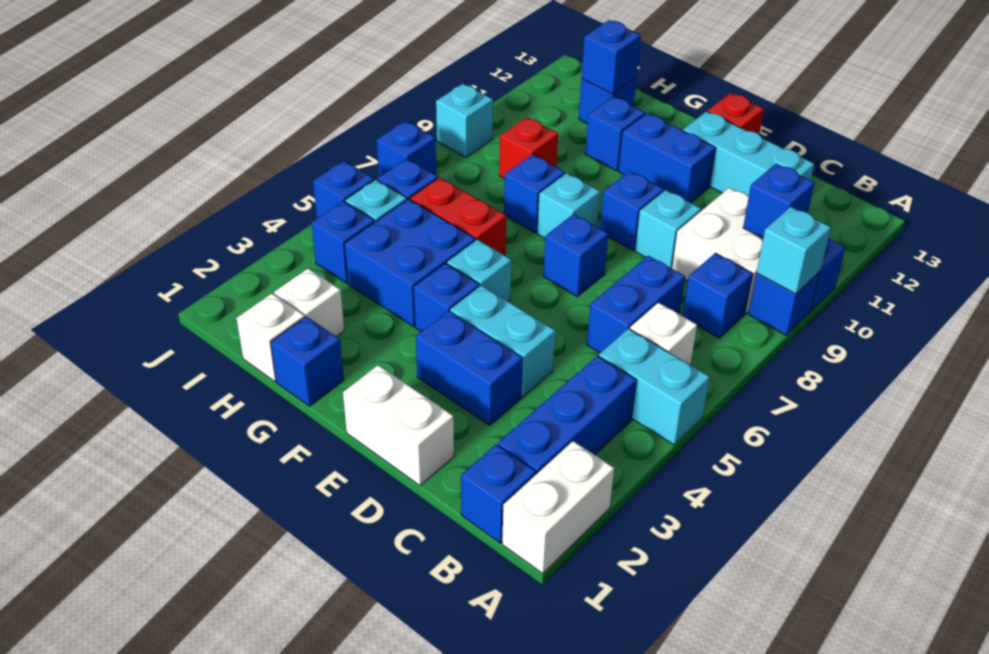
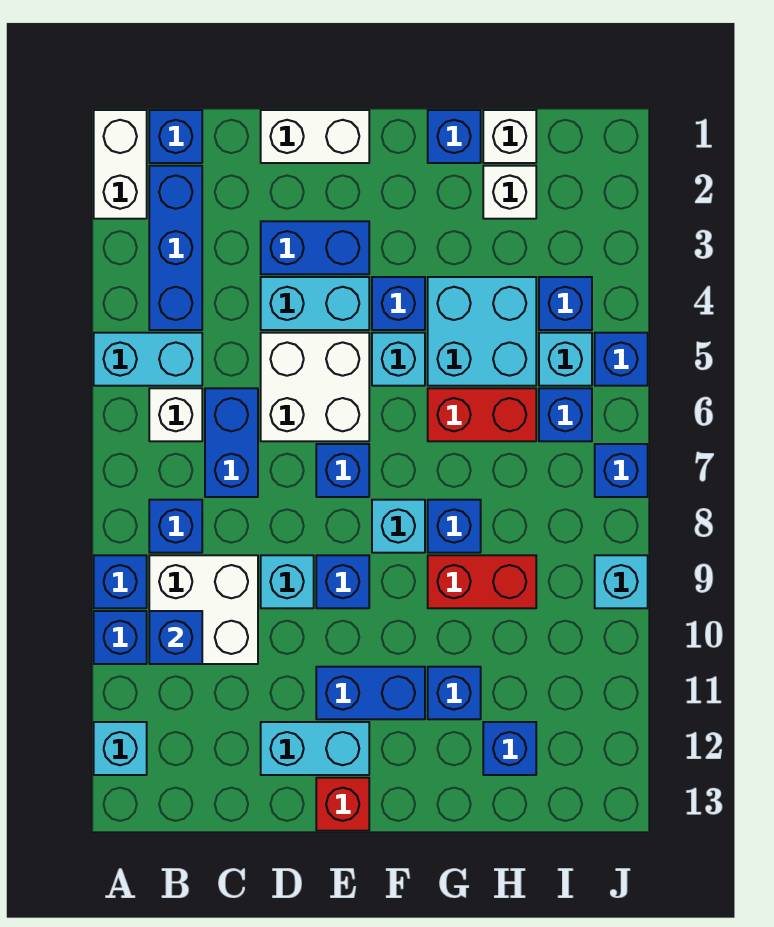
cyan brick A9 level 2 -> cyan brick A12 level 1
cyan brick C12:E12 level 1 -> cyan brick D12:E12 level 1
none -> white brick D5:E6 level 1
blue brick G4:H5 level 1 -> cyan brick G4:H5 level 1
red brick H9 level 1 -> red brick G9:H9 level 1
blue brick H12 level 2 -> none

